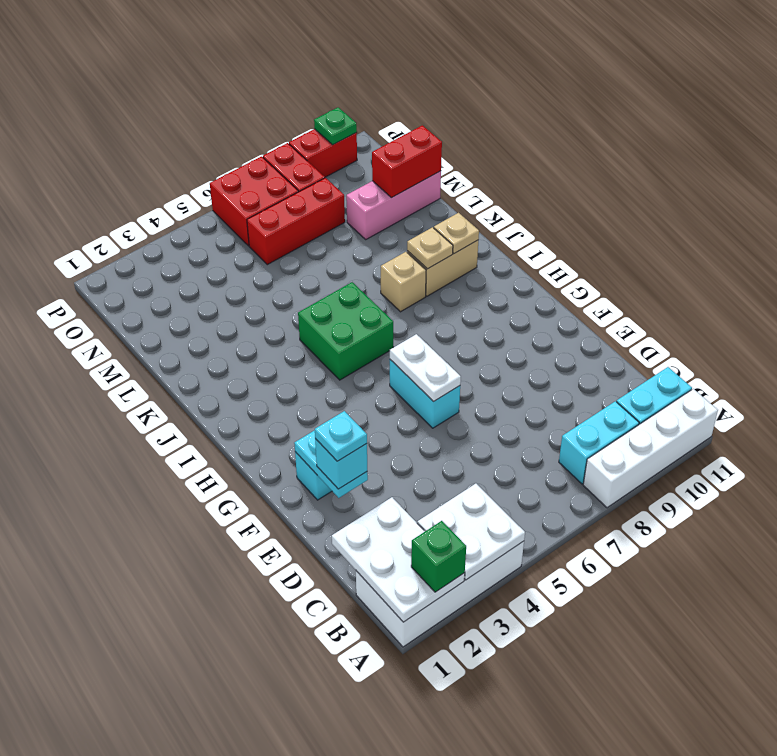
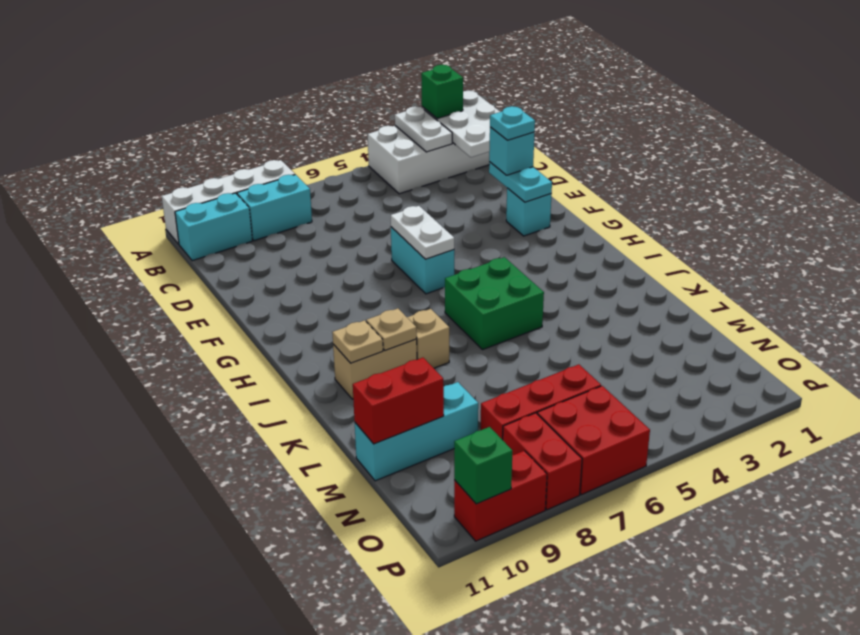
white plate A3:B4 level 2 -> white plate A3:B3 level 2
pink brick M9:M11 level 1 -> cyan brick M9:M11 level 1
green plate P10 level 2 -> green brick P10 level 2

